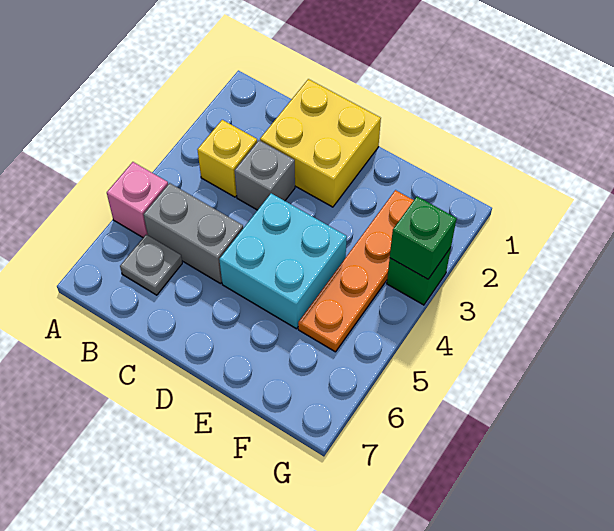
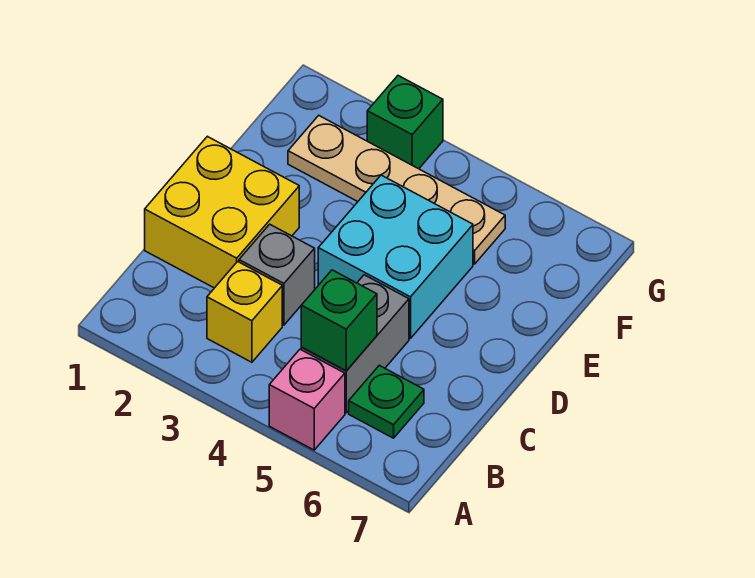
grey plate B6 level 1 -> green plate B6 level 1
orange plate F2:F5 level 1 -> tan plate F2:F5 level 1
green brick G3 level 2 -> green brick B5 level 2

